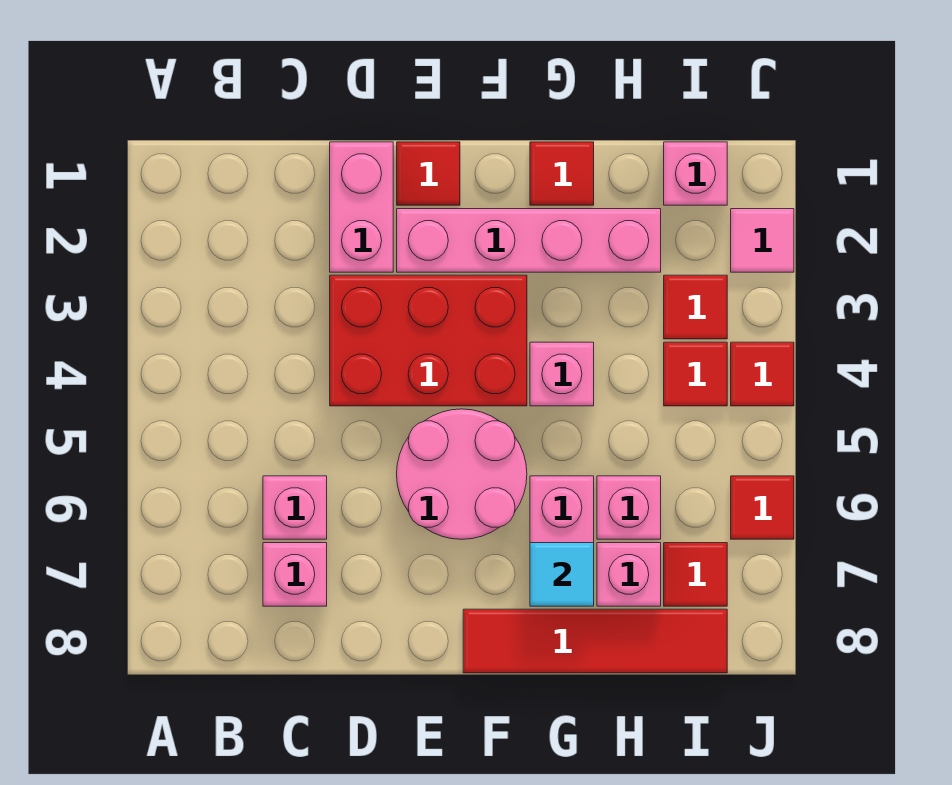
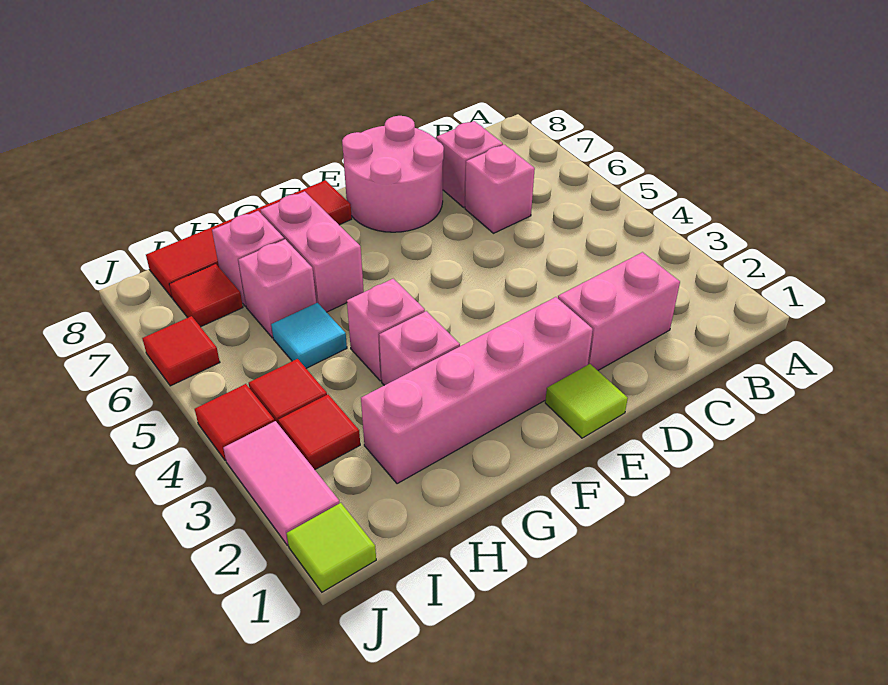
pink brick D1:D2 level 1 -> pink brick C2:D2 level 1
red brick D3:F4 level 1 -> none
red tile E1 level 1 -> lime tile E1 level 1
pink round brick E5:F6 level 1 -> pink round brick D7:E8 level 1
red tile G1 level 1 -> none
cyan tile G7 level 2 -> cyan tile H5 level 1
pink brick I1 level 1 -> pink brick G3 level 1
none -> lime tile J1 level 1
pink tile J2 level 1 -> pink tile J2:J3 level 1

